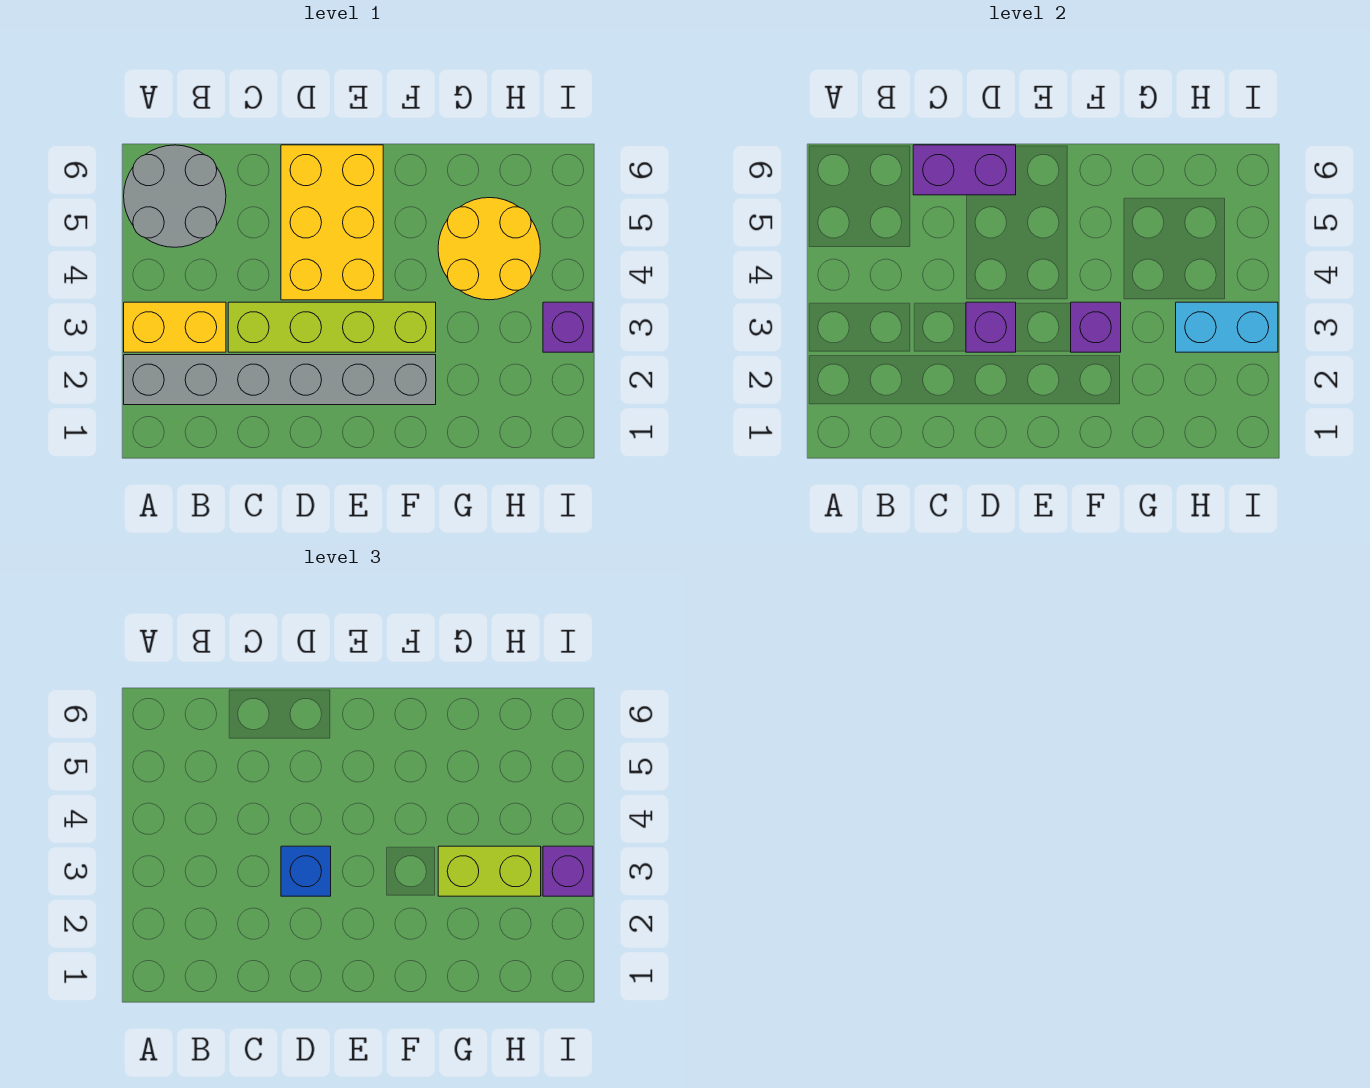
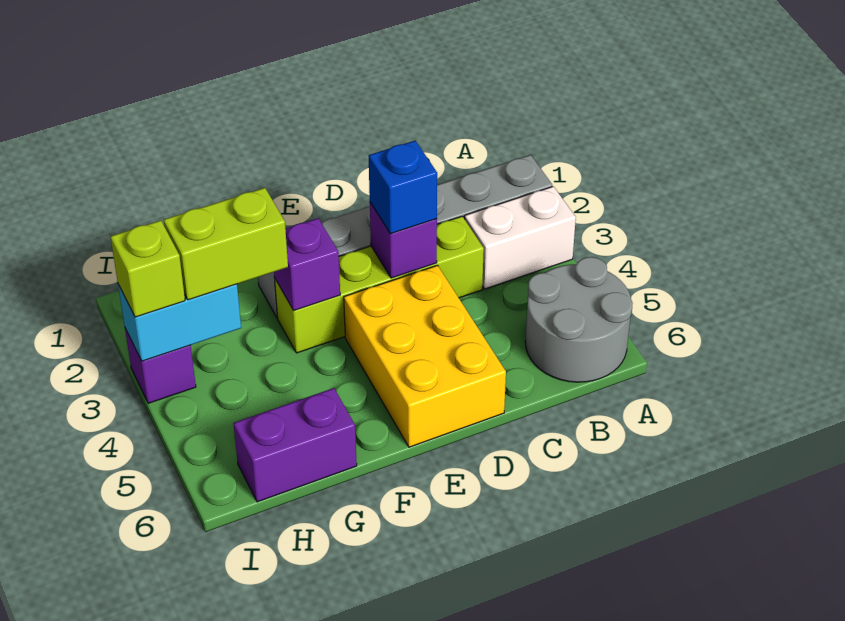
yellow brick A3:B3 level 1 -> white brick A3:B3 level 1
purple brick C6:D6 level 2 -> purple brick G6:H6 level 1
yellow round brick G4:H5 level 1 -> none
purple brick I3 level 3 -> lime brick I3 level 3

